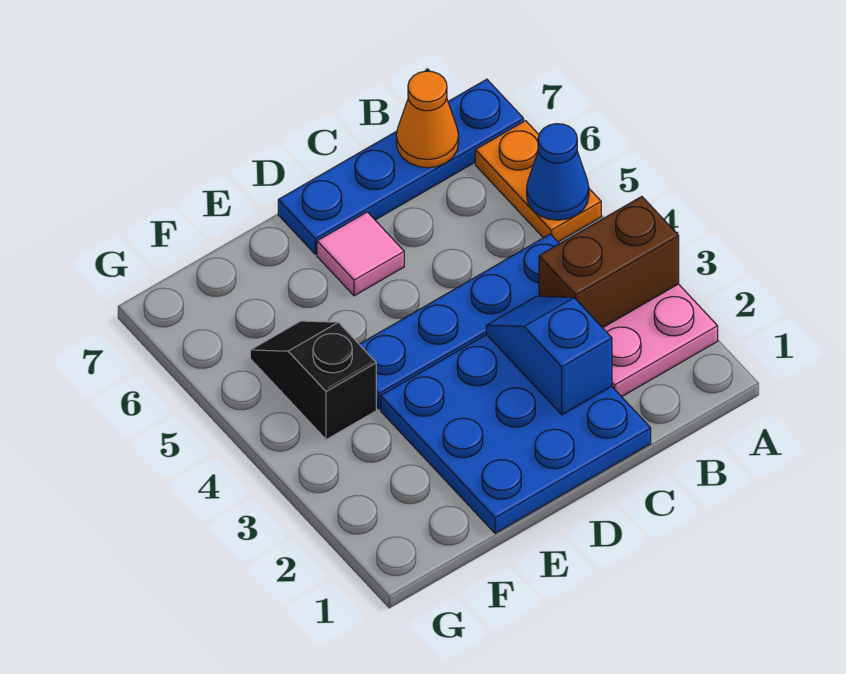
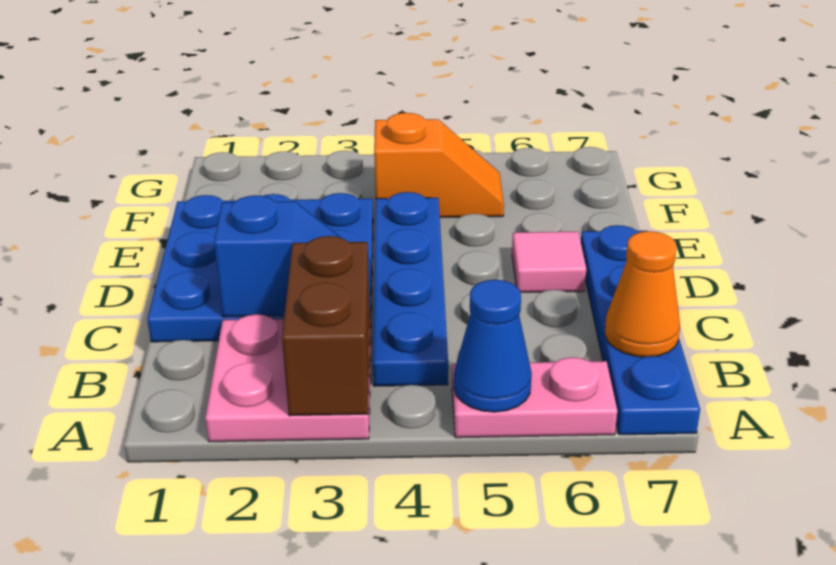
orange plate A5:A6 level 1 -> pink plate A5:A6 level 1
black slope F4:F5 level 1 top 4 -> orange slope F4:F5 level 1 top 4

